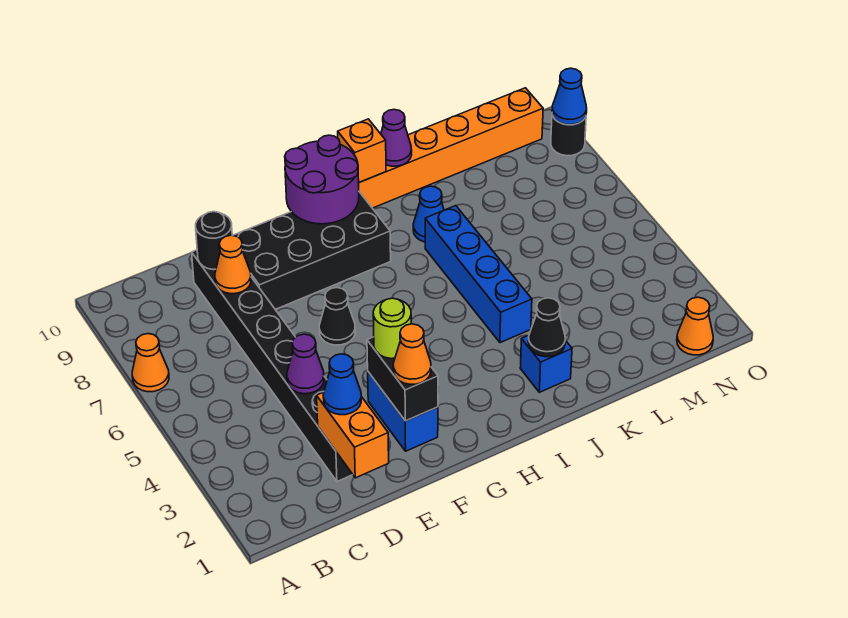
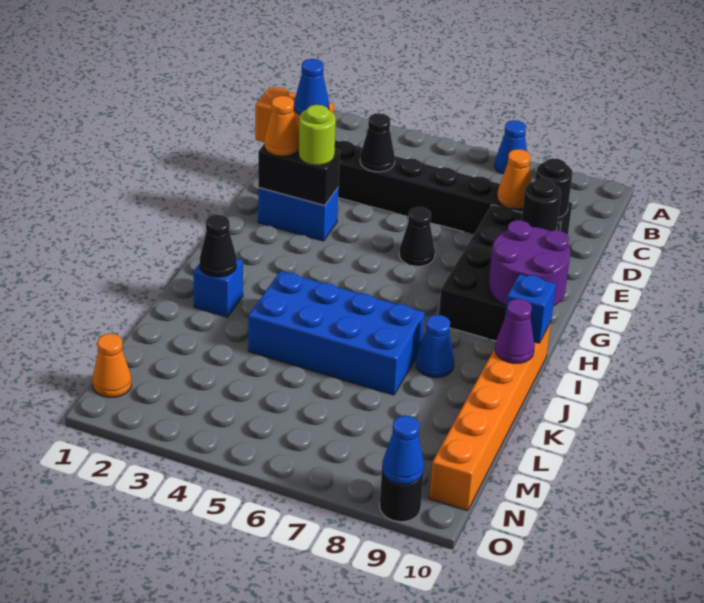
orange cone A7 level 1 -> blue cone A7 level 1
purple cone D4 level 2 -> black cone D4 level 2
none -> black round brick E9 level 2
orange brick I10 level 2 -> blue brick I10 level 2
blue brick J4:J7 level 1 -> blue brick J4:K7 level 1

